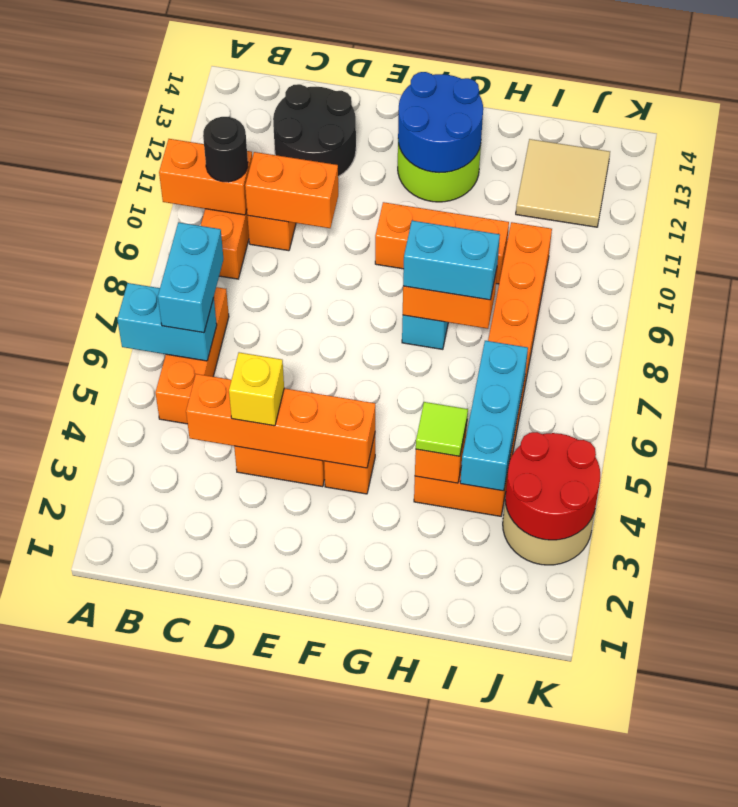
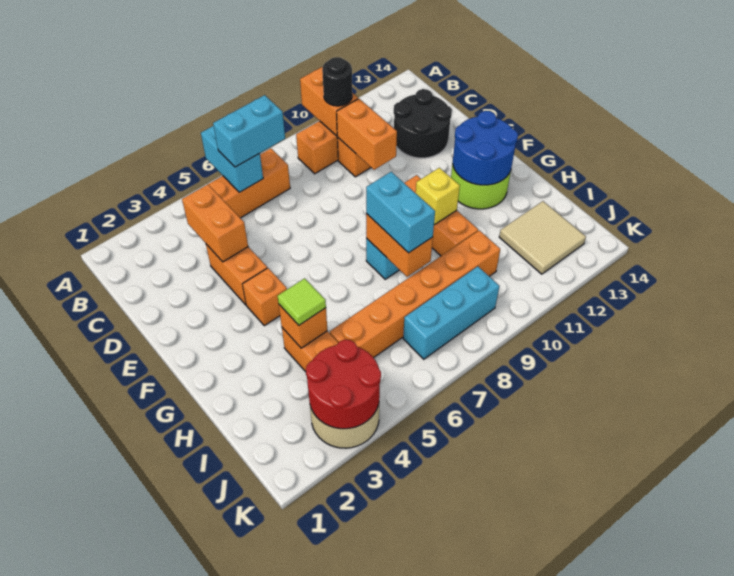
orange brick C4:F4 level 2 -> orange brick C4:D4 level 2
yellow brick D4 level 3 -> yellow brick G10 level 2
cyan brick I4:I6 level 2 -> cyan brick J7:J9 level 1

